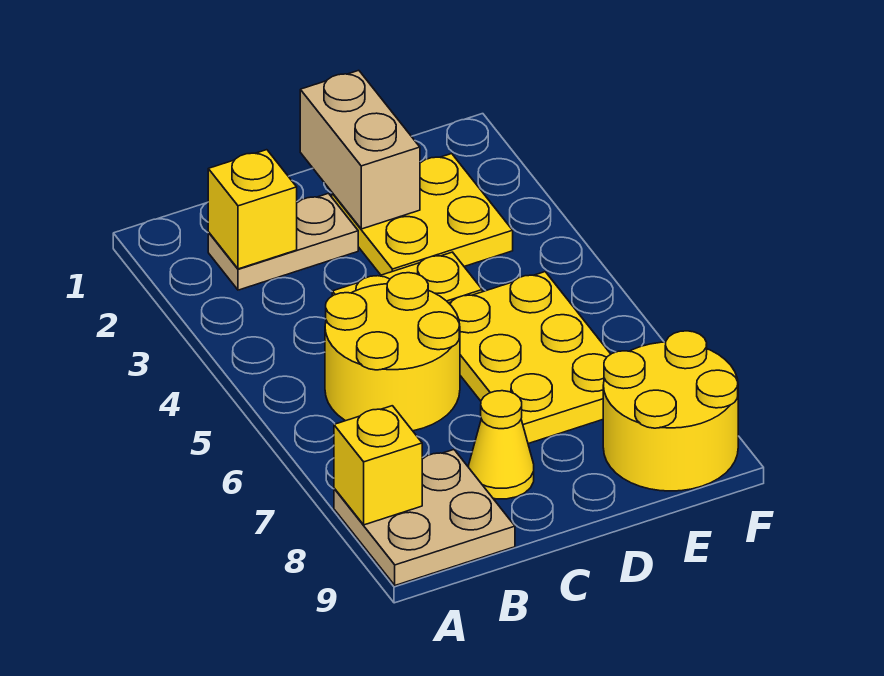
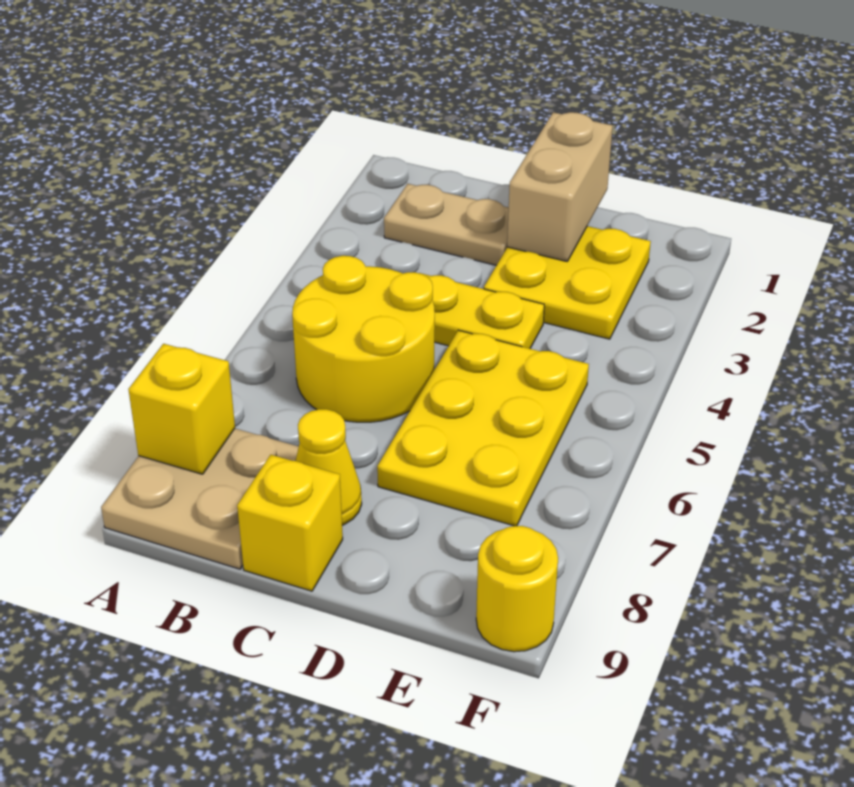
yellow brick B2 level 2 -> yellow brick C9 level 1
yellow round brick E8:F9 level 1 -> yellow round brick F9 level 1

